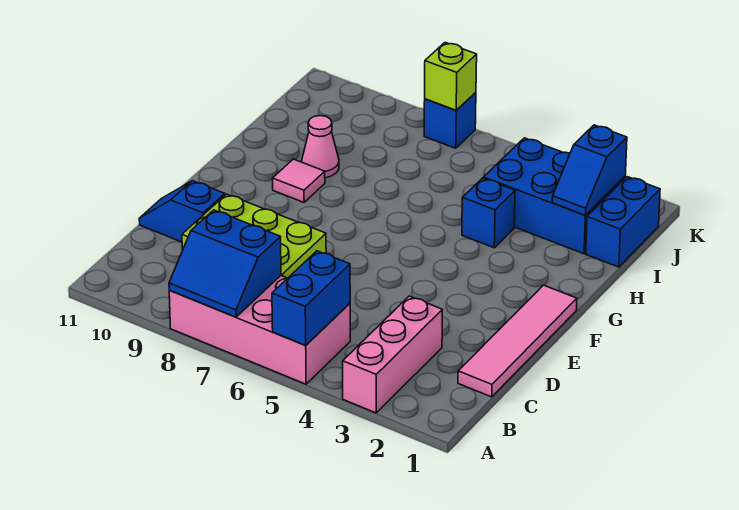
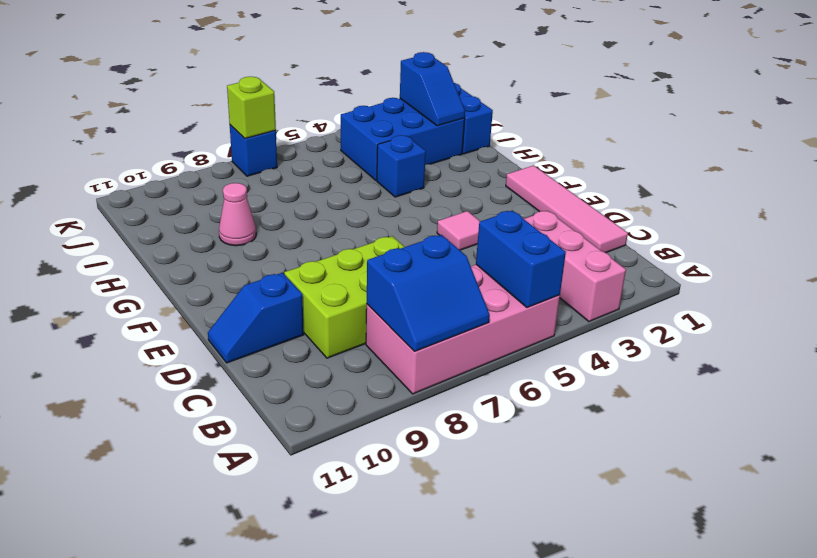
pink tile G9 level 1 -> pink tile E4 level 1

